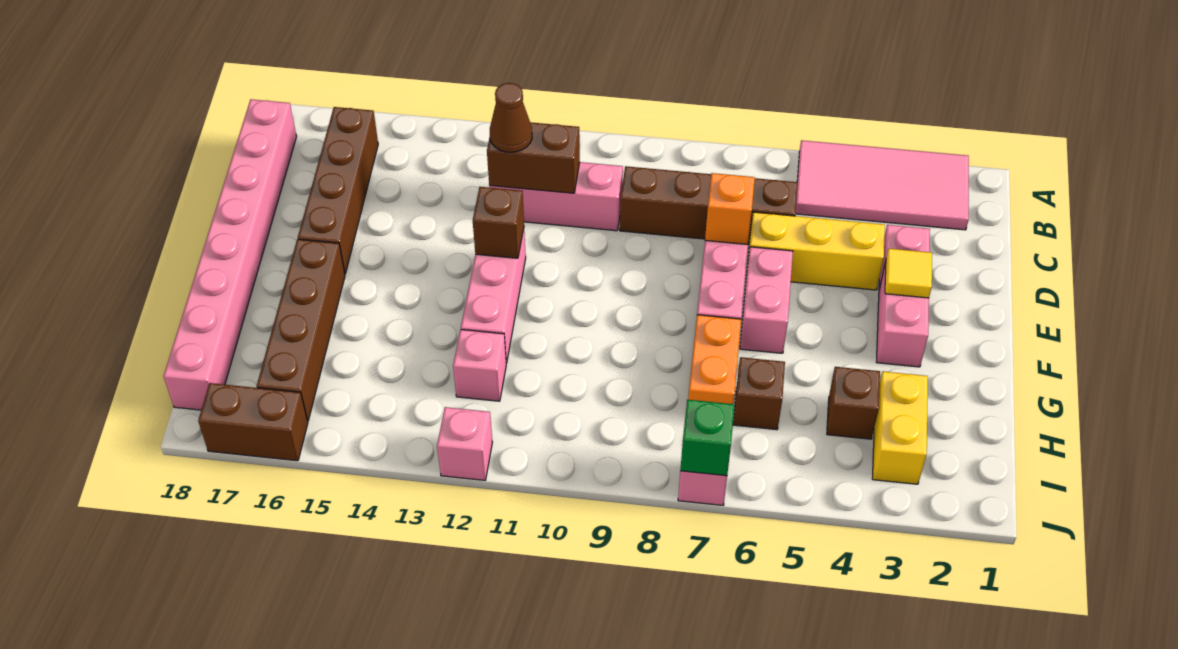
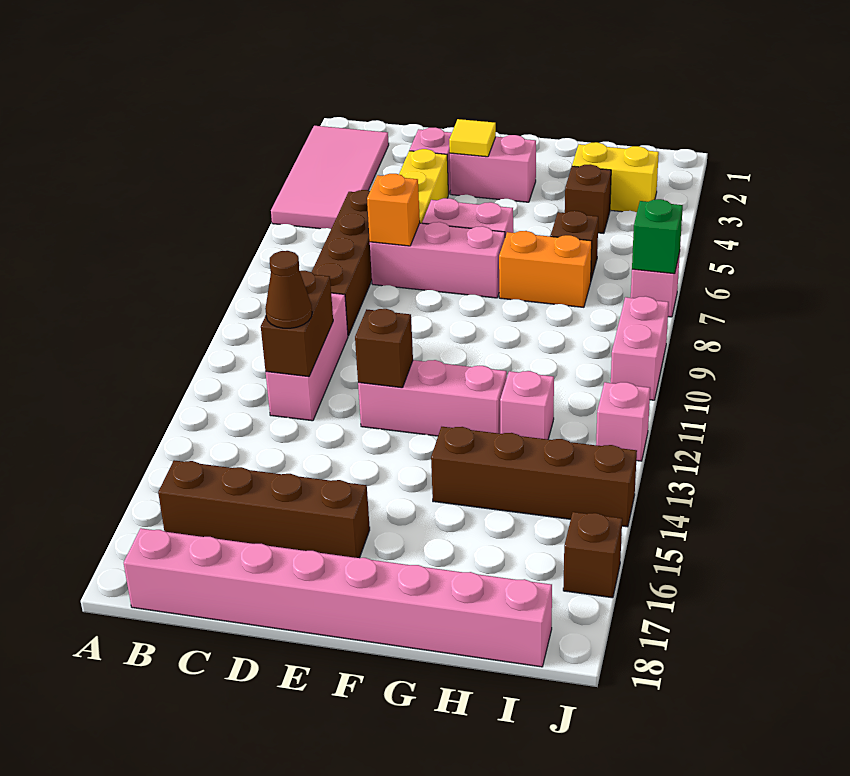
brown brick F16:I16 level 1 -> brown brick G14:J14 level 1
none -> pink brick J9:J10 level 1
brown brick J16:J17 level 1 -> brown brick J16 level 1

